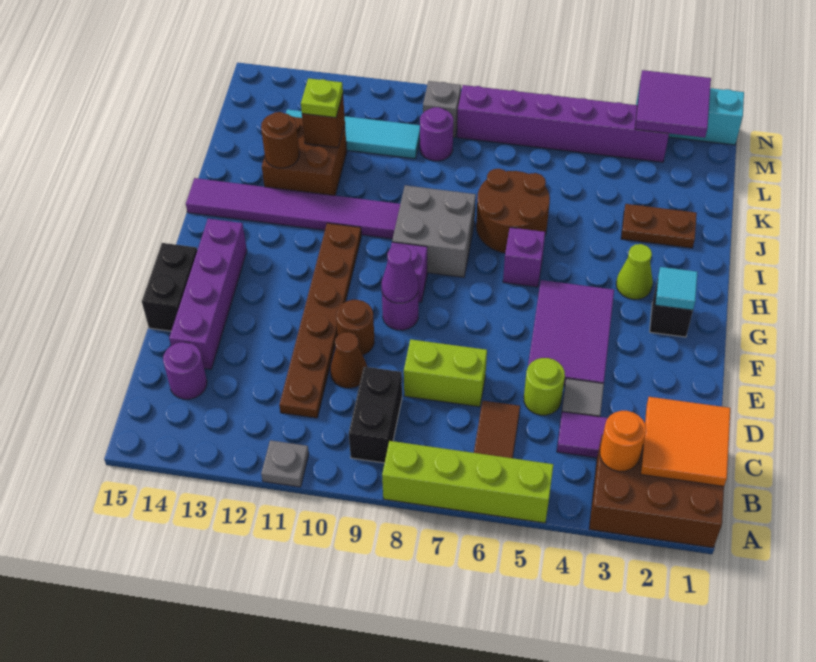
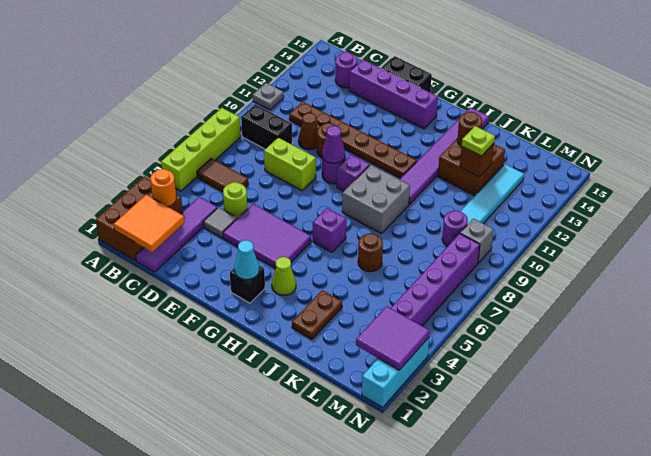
lime brick D7:D8 level 1 -> lime brick D8:E8 level 1
cyan tile G2 level 2 -> cyan cone G2 level 2
brown round brick I6:J7 level 1 -> brown round brick J6 level 1

